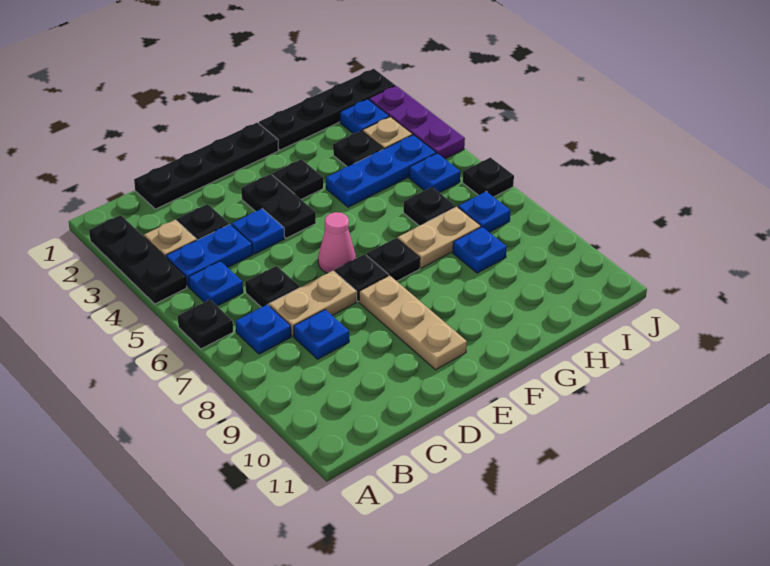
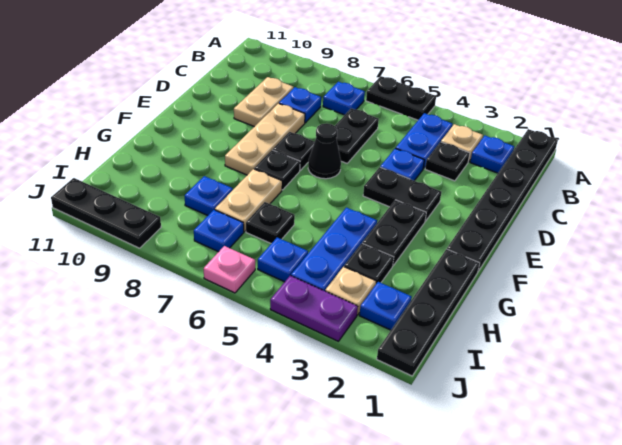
black plate A2:A4 level 1 -> black plate J9:J11 level 1
black plate A6 level 1 -> black plate A5:A6 level 1
blue plate B5 level 1 -> blue plate B2 level 1
black plate C1:F1 level 1 -> black plate A1:F1 level 1
black plate C6 level 1 -> black plate C6:D6 level 1
tan plate C7:D7 level 1 -> tan plate C9:D9 level 1
pink cone E6 level 1 -> black cone E6 level 1
tan plate E8:E10 level 1 -> tan plate D8:F8 level 1
black plate F3 level 1 -> black plate F3:G3 level 1
purple plate J2:J4 level 1 -> purple plate J3:J4 level 1
black plate J6 level 1 -> pink plate J6 level 1

